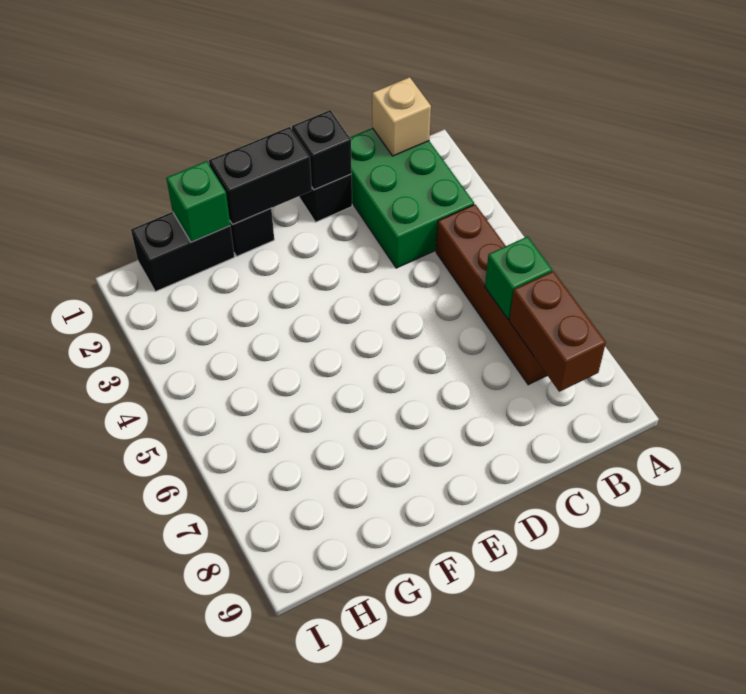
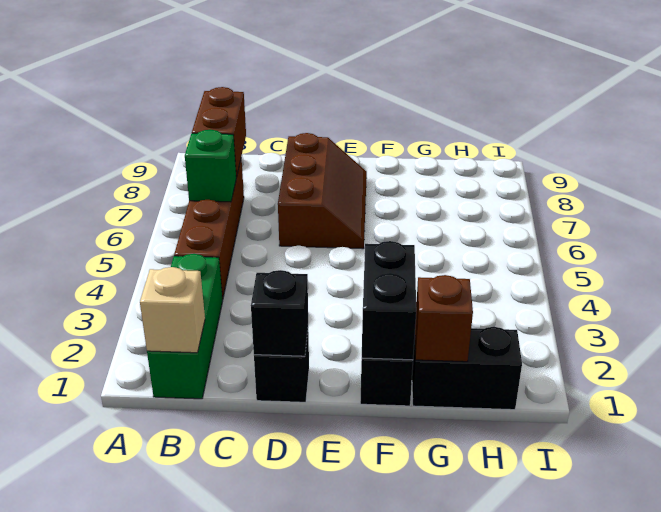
green brick B1:C3 level 1 -> green brick B1:B3 level 1
none -> brown slope D6:E8 level 1 top D
black brick E1:F1 level 2 -> black brick F1:F2 level 2
green brick G1 level 2 -> brown brick G1 level 2

